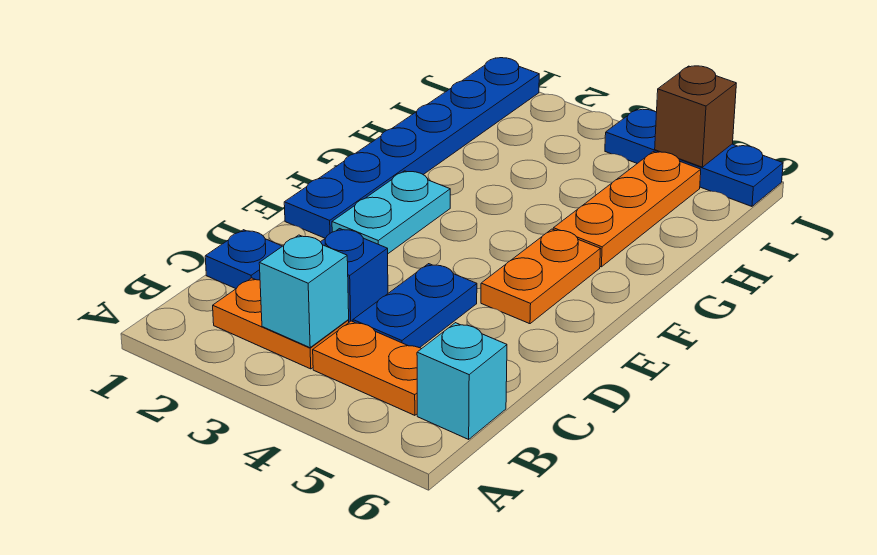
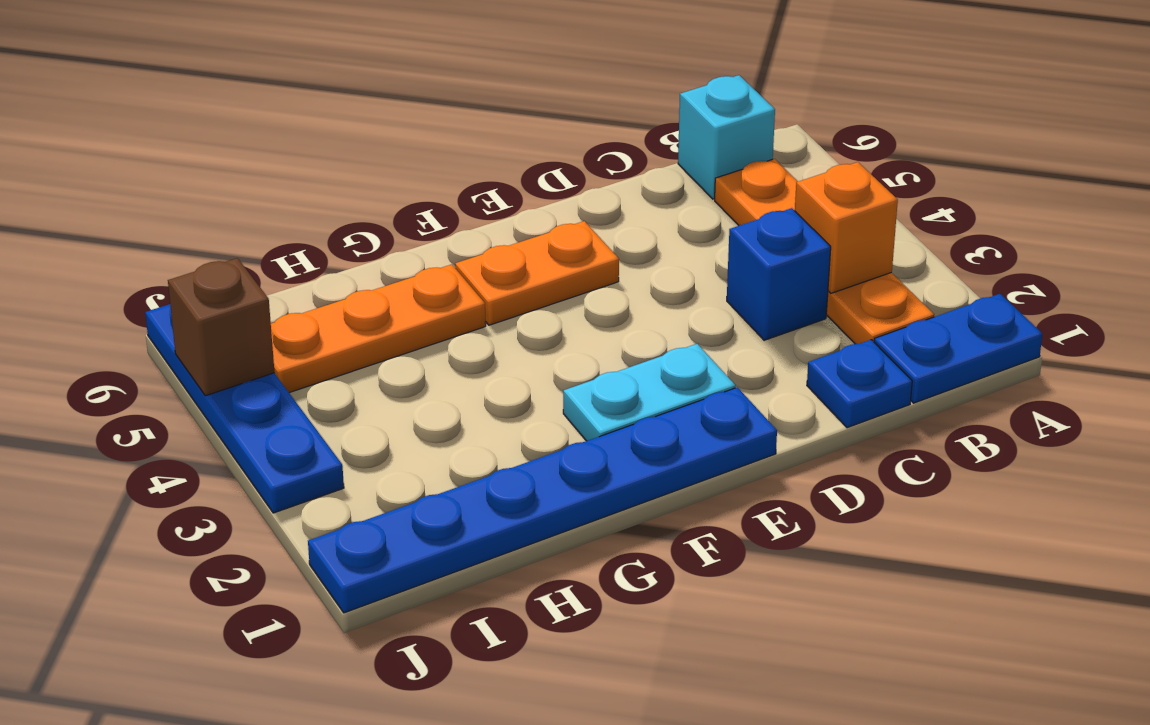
cyan brick B3 level 2 -> orange brick B3 level 2
blue plate C4:D4 level 1 -> blue plate A1:B1 level 1
blue plate J4:J6 level 1 -> blue plate J3:J6 level 1

